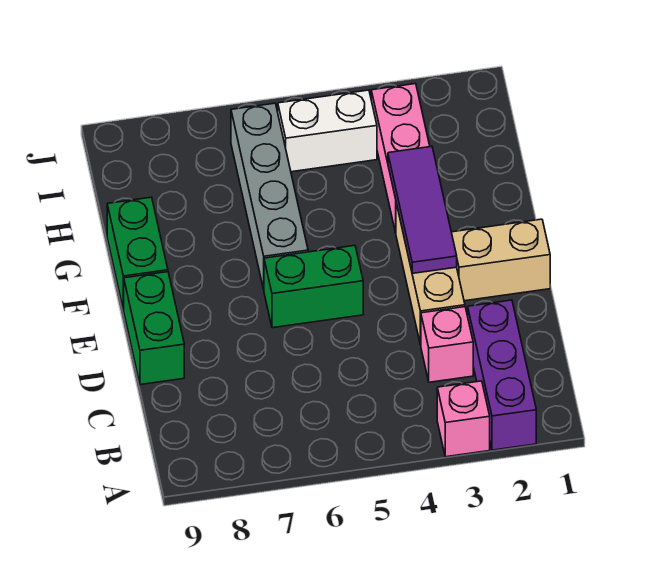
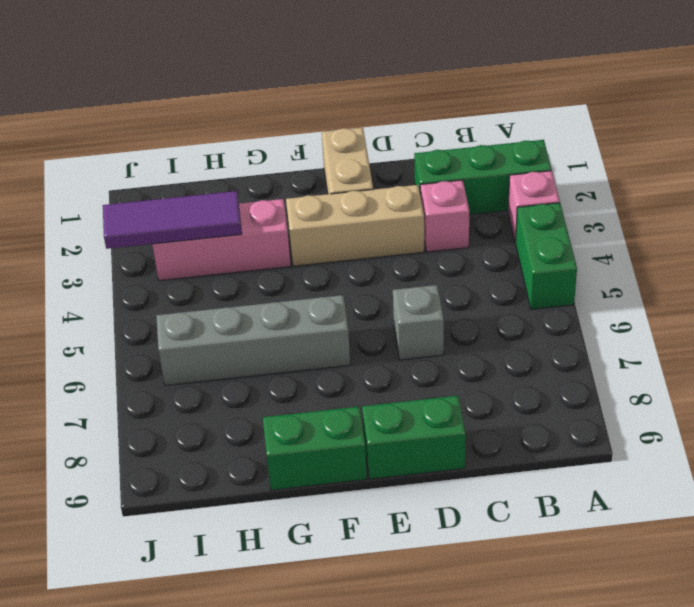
purple brick A2:C2 level 1 -> green brick A2:C2 level 1
none -> grey brick D6 level 1
purple tile E3:G3 level 2 -> purple tile H3:J3 level 2
green brick E5:E6 level 1 -> green brick A4:A5 level 1
white brick I4:I5 level 1 -> none

